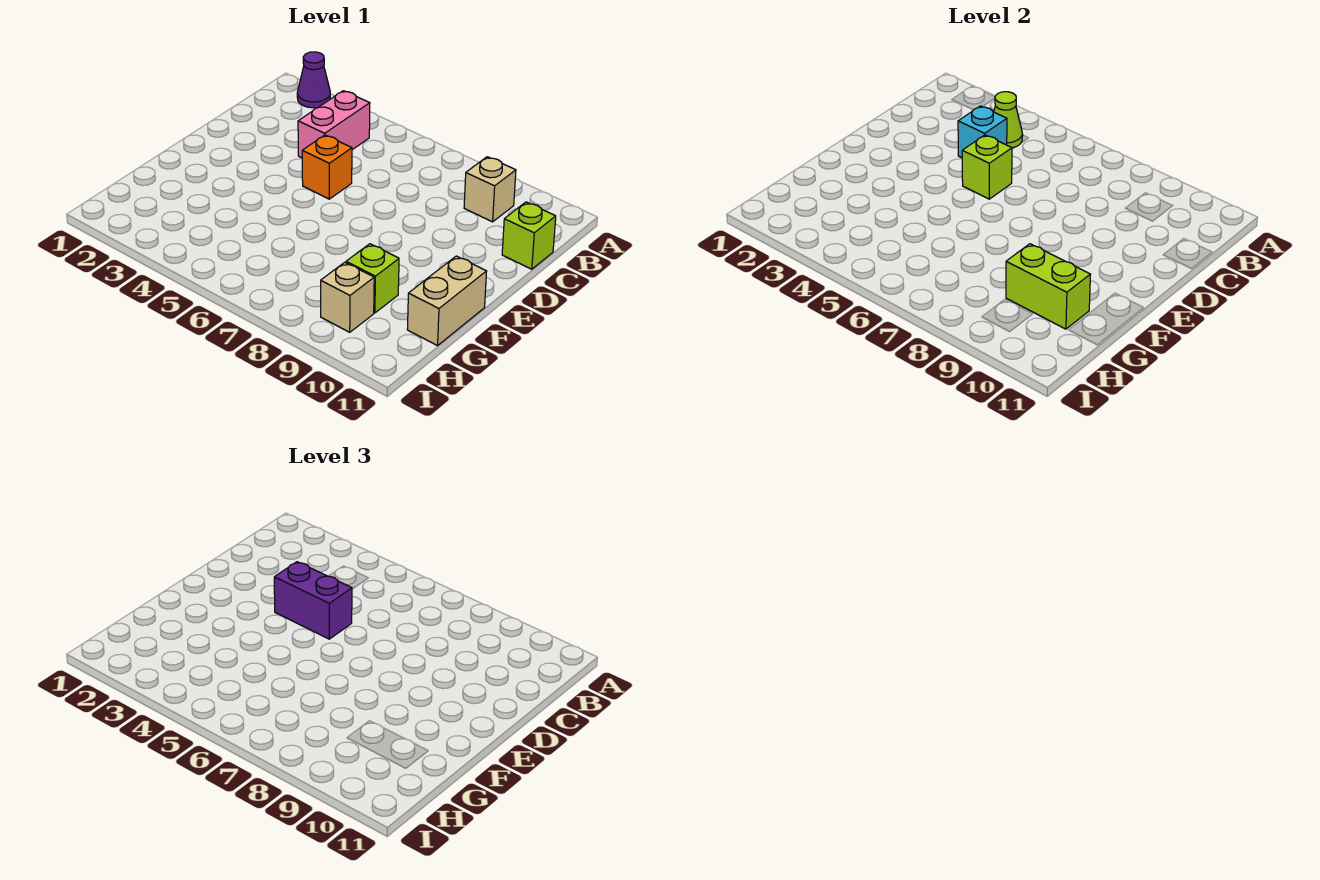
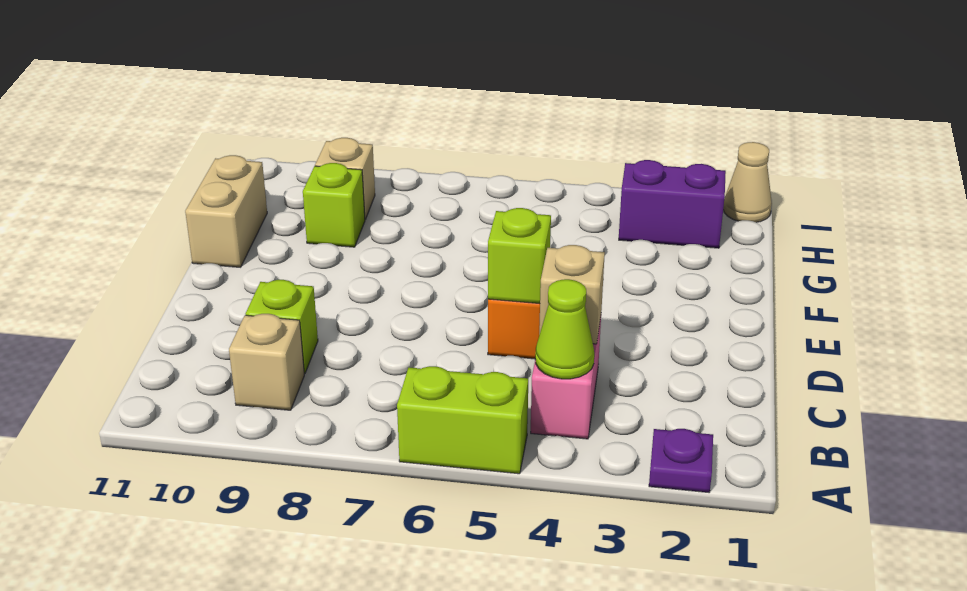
purple cone A2 level 1 -> purple plate A2 level 1
cyan brick C4 level 2 -> tan brick C4 level 2
lime brick C11 level 1 -> lime brick C9 level 1
purple brick D4:D5 level 3 -> purple brick H2:H3 level 1
lime brick G9:G10 level 2 -> lime brick A5:A6 level 1
none -> tan cone I1 level 1

